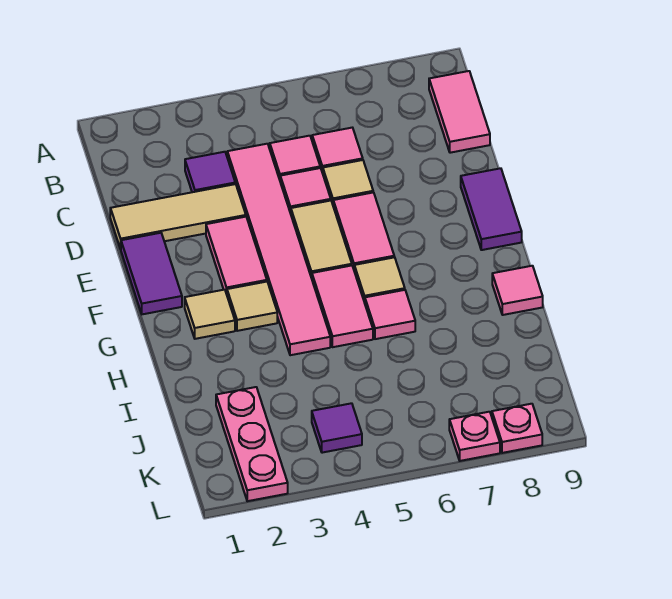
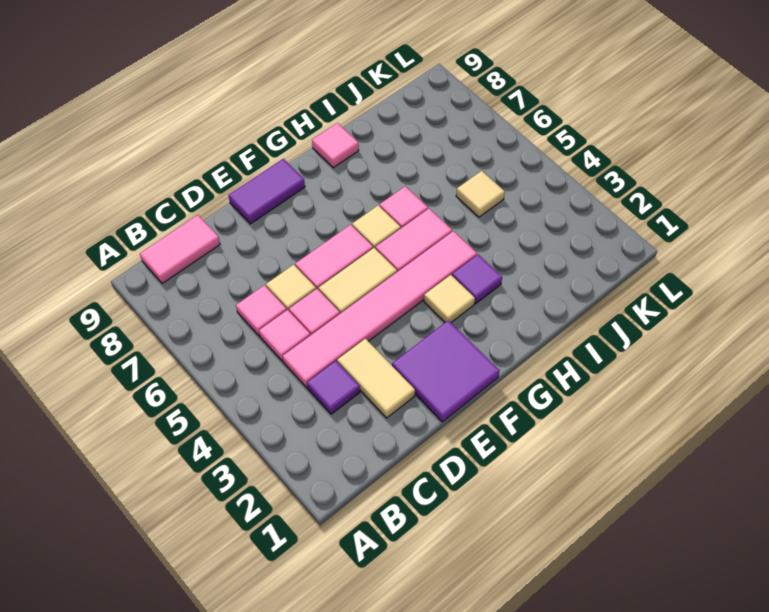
tan tile D1:D3 level 1 -> tan tile D2:D3 level 1
purple tile E1:F1 level 1 -> purple tile E1:F2 level 1
pink tile E3:F3 level 1 -> none
tan tile G2 level 1 -> tan tile J5 level 1
pink plate J2:L2 level 1 -> none
purple tile K4 level 1 -> purple tile H3 level 1
pink plate L7 level 1 -> none
pink plate L8 level 1 -> none

